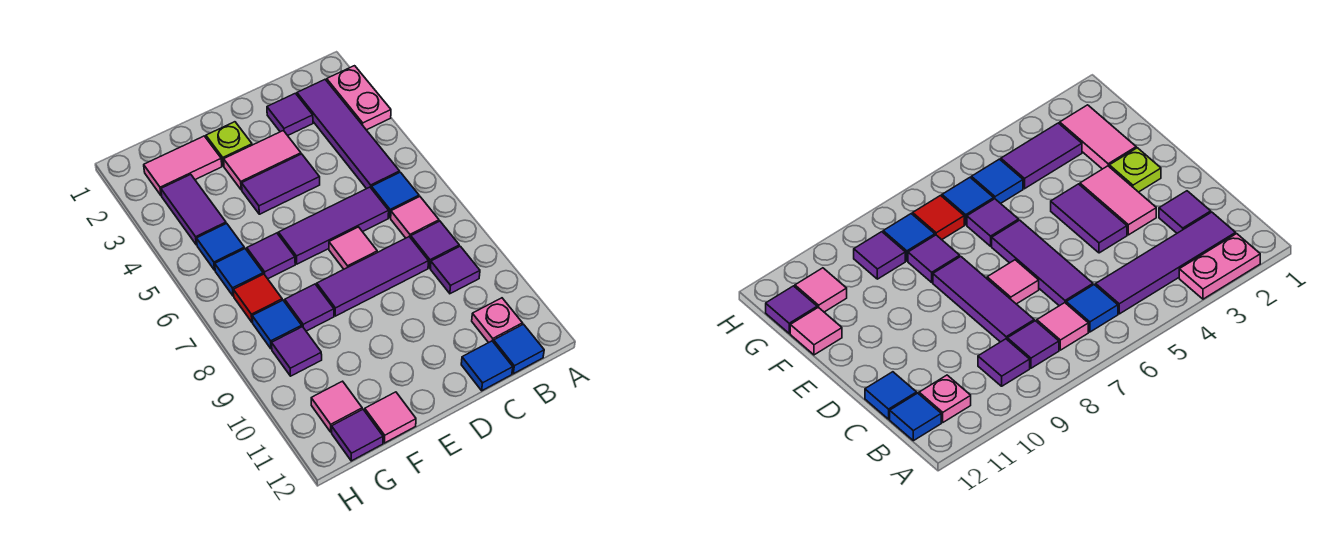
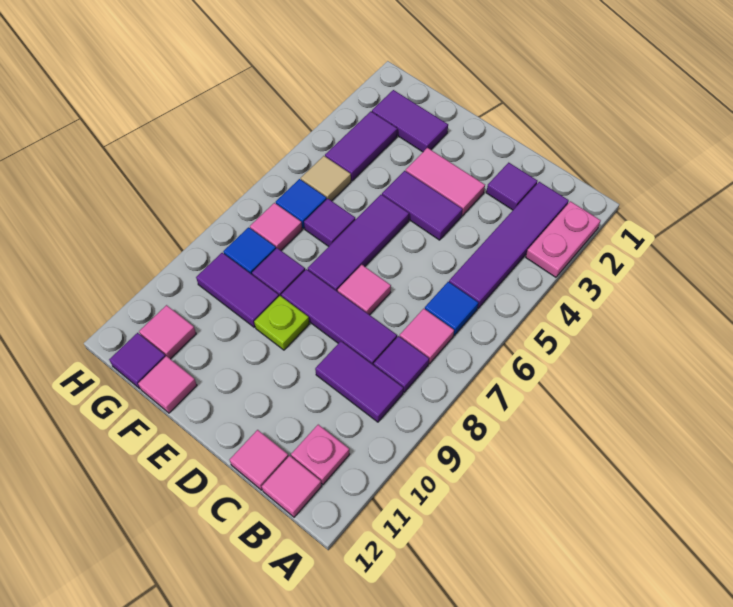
purple tile B9 level 1 -> purple tile B9:C9 level 1
blue tile B12 level 1 -> pink tile B12 level 1
purple tile C6:E6 level 1 -> purple tile E5:E7 level 1
blue tile C12 level 1 -> pink tile C12 level 1
lime plate E2 level 1 -> lime plate E9 level 1
pink tile F2:G2 level 1 -> purple tile F2:G2 level 1
blue tile G5 level 1 -> tan tile G5 level 1
red tile G7 level 1 -> pink tile G7 level 1
purple tile G9 level 1 -> purple tile F9:G9 level 1

